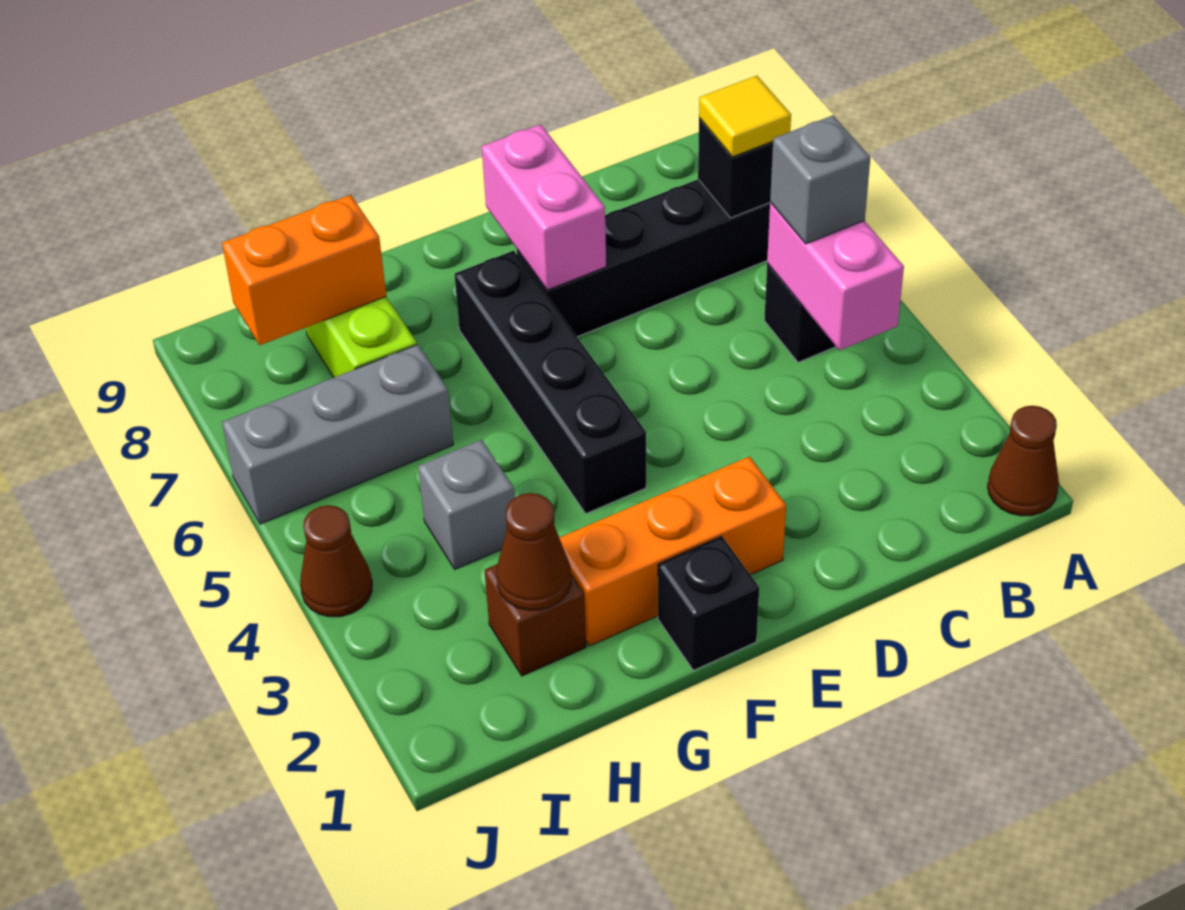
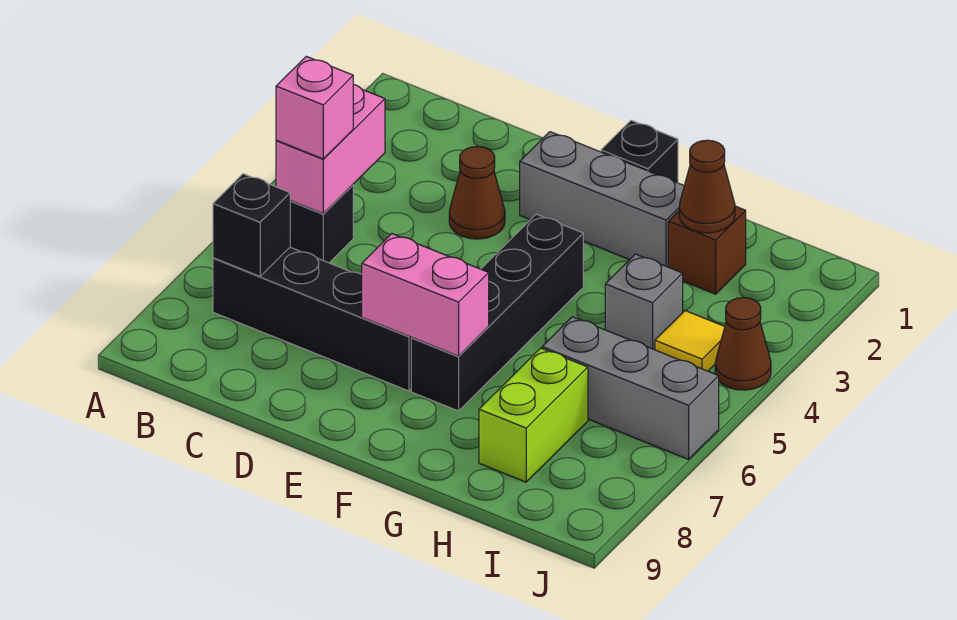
brown cone A1 level 1 -> brown cone D3 level 1
grey brick B5 level 3 -> pink brick B5 level 3
yellow tile B7 level 3 -> yellow tile I4 level 1
orange brick E2:G2 level 1 -> grey brick E2:G2 level 1
pink brick E7:E8 level 2 -> pink brick E7:F7 level 2
orange brick H8:I8 level 2 -> none

